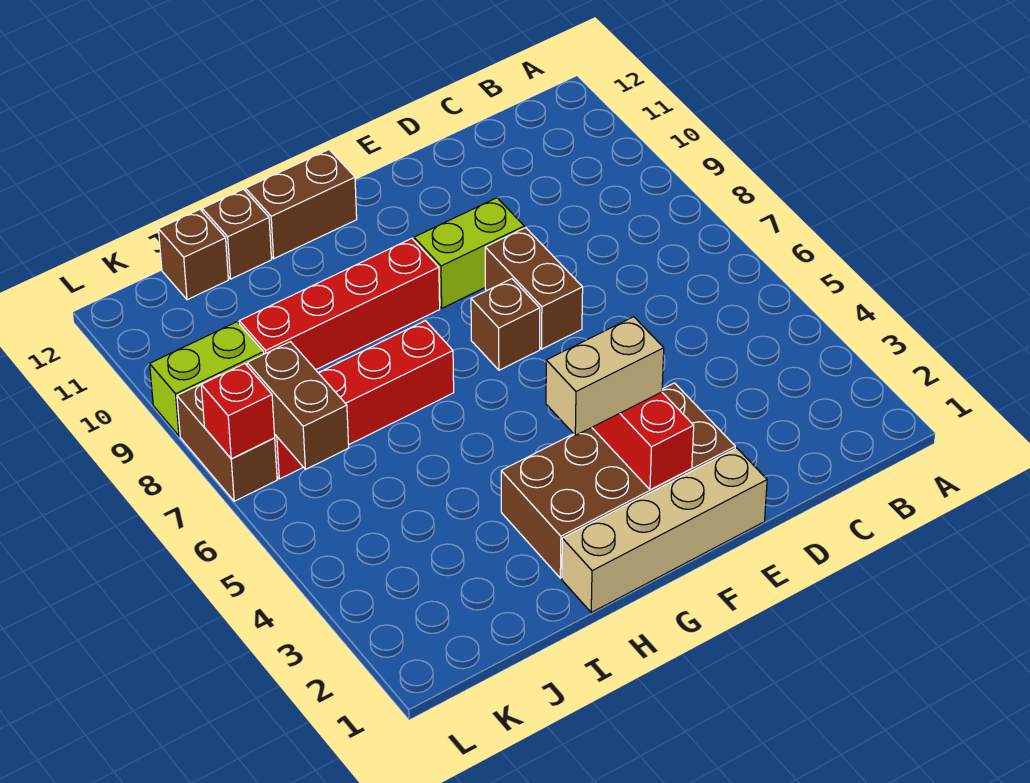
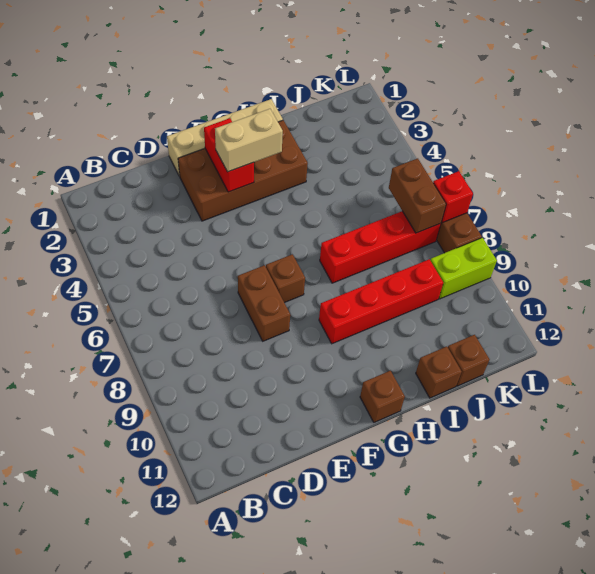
lime brick E9:F9 level 1 -> none
brown brick G12:H12 level 1 -> brown brick G12 level 1

